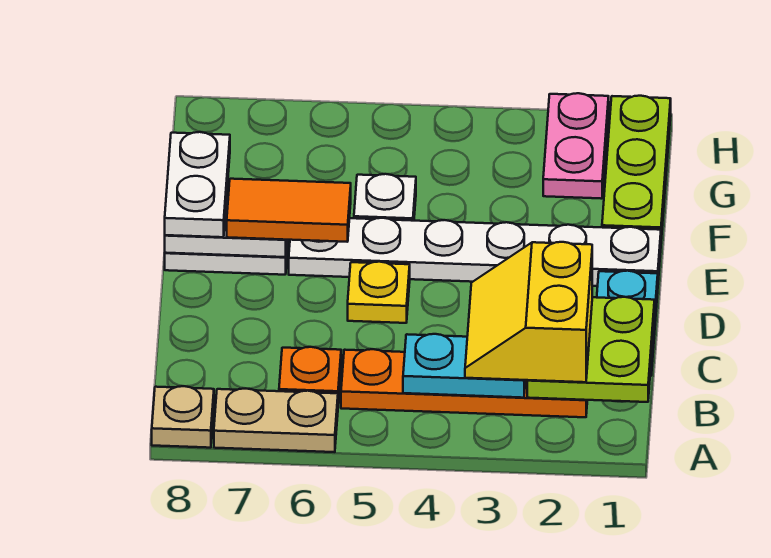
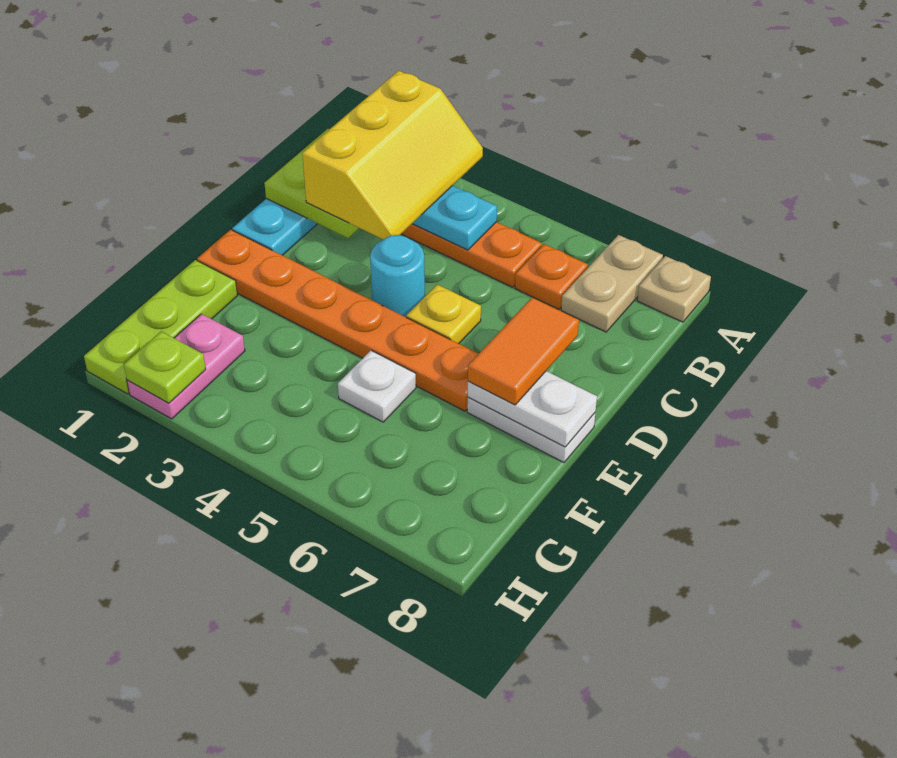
tan plate A6:A7 level 1 -> tan plate A7:B7 level 1
yellow slope B2:C3 level 3 top 2 -> yellow slope A2:C3 level 3 top 2
none -> cyan round brick D4 level 1
white plate E1:E6 level 1 -> orange plate E1:E6 level 1
orange tile E6:E7 level 3 -> orange tile D7:E7 level 3
white plate E8:F8 level 3 -> none
none -> lime plate H2 level 2

